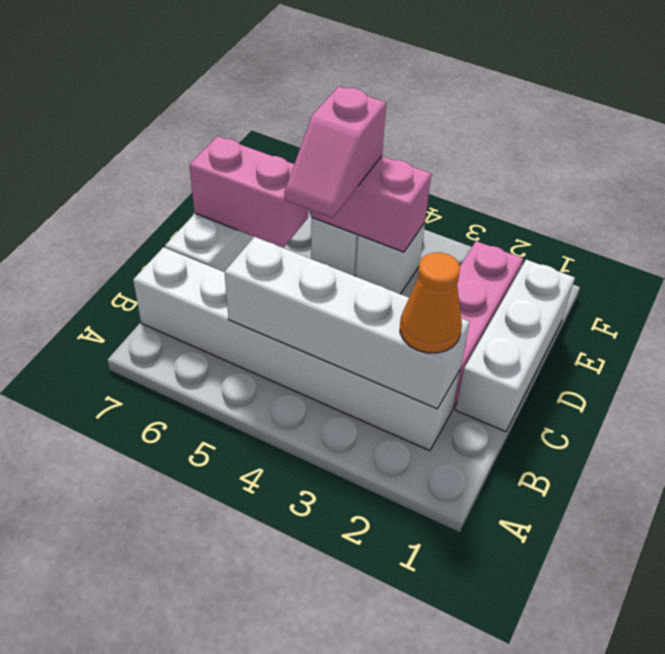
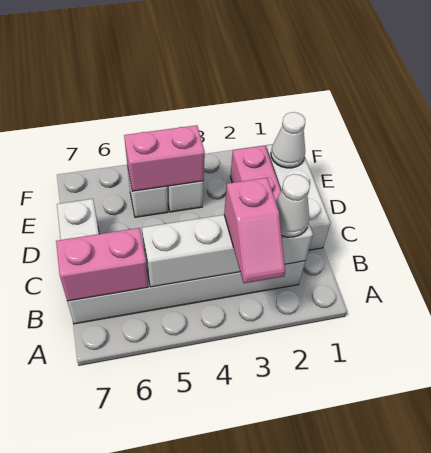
orange cone B2 level 3 -> white cone B2 level 3
pink slope D5:E5 level 3 top E -> pink slope A3:B3 level 3 top B
pink brick D6:D7 level 2 -> pink brick B6:B7 level 2
none -> white cone E1 level 2

